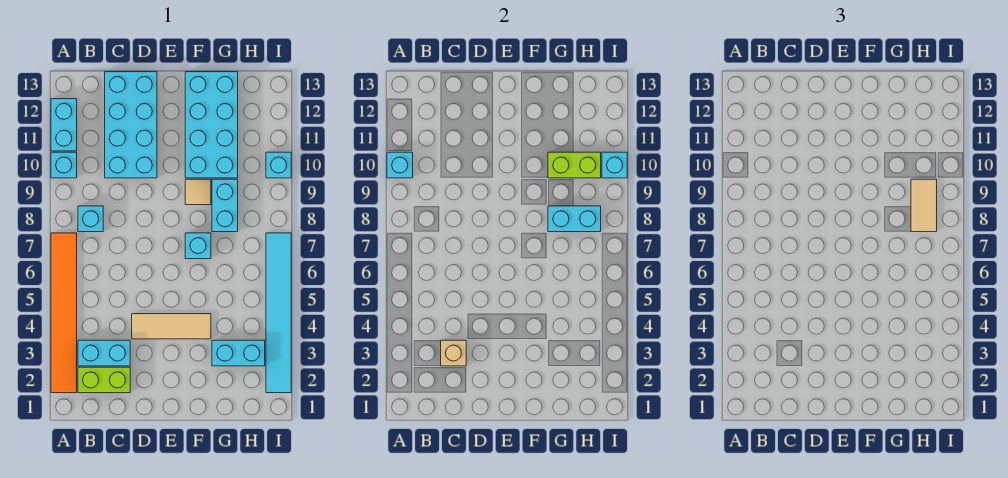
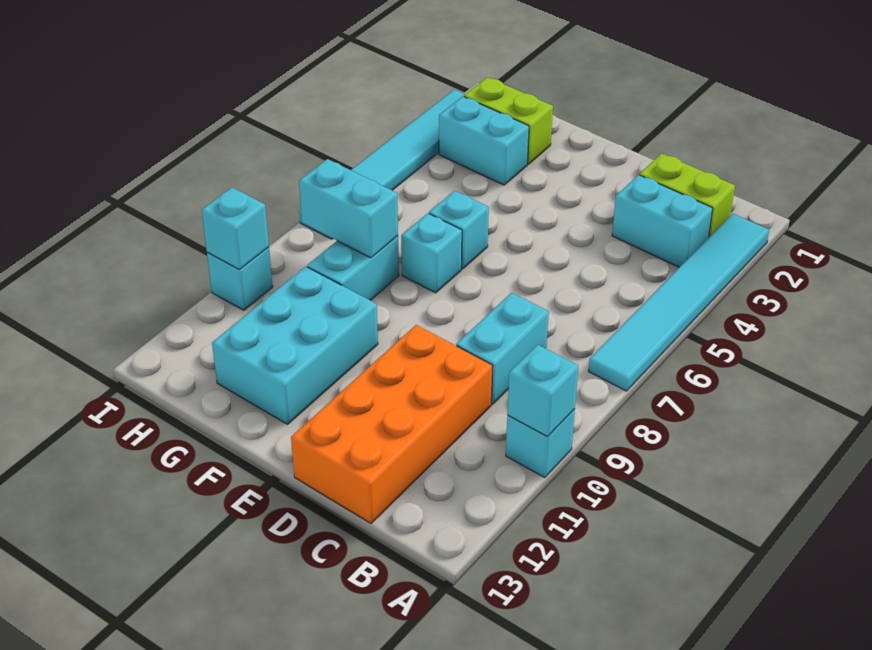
orange tile A2:A7 level 1 -> cyan tile A2:A7 level 1
cyan brick A11:A12 level 1 -> cyan brick C8:C9 level 1
cyan brick B8 level 1 -> cyan brick F6 level 1
tan brick C3 level 2 -> none
cyan brick C10:D13 level 1 -> orange brick C10:D13 level 1
tan tile D4:F4 level 1 -> none
tan tile F9 level 1 -> none
cyan brick F10:G13 level 1 -> cyan brick F10:G12 level 1
lime brick G10:H10 level 2 -> lime brick G2:H2 level 1
tan tile H8:H9 level 3 -> none

